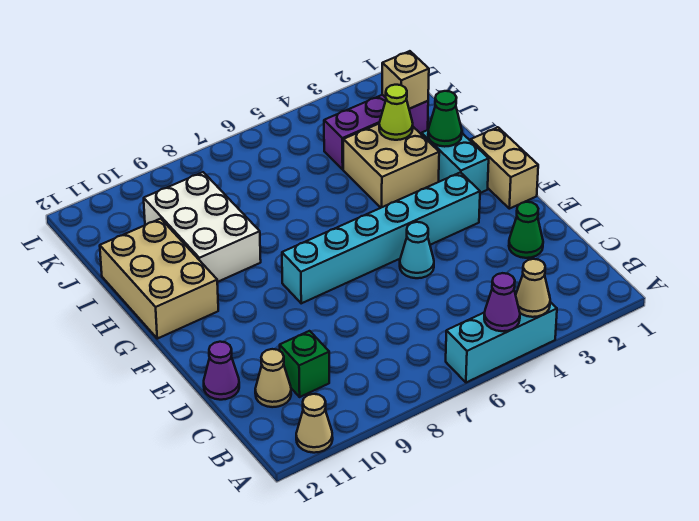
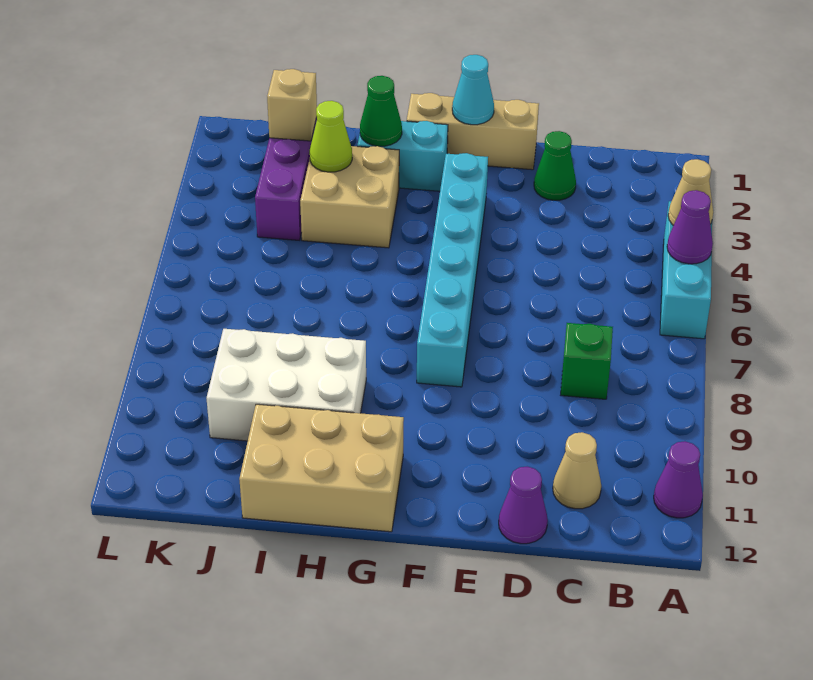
tan cone A11 level 1 -> purple cone A11 level 1
green brick C10 level 1 -> green brick C8 level 1
cyan cone E5 level 1 -> cyan cone F1 level 2
tan brick F1:G1 level 1 -> tan brick E1:G1 level 1

